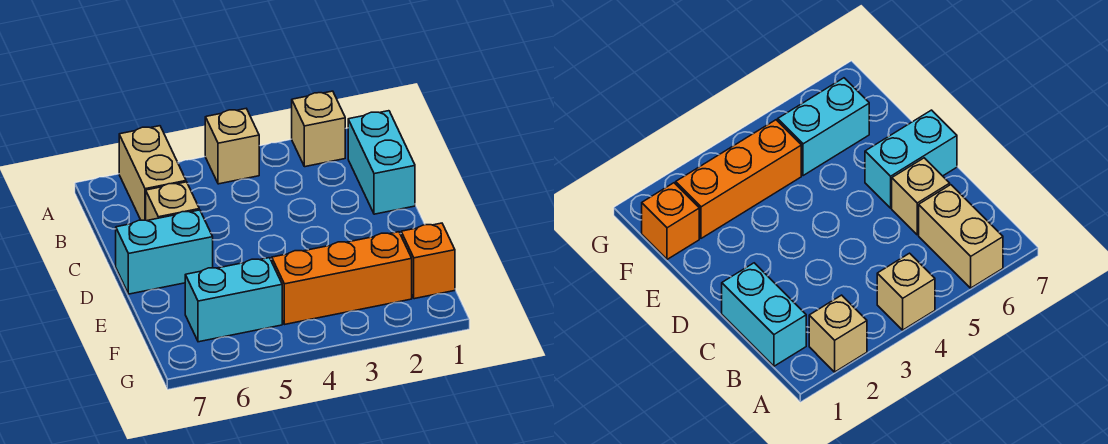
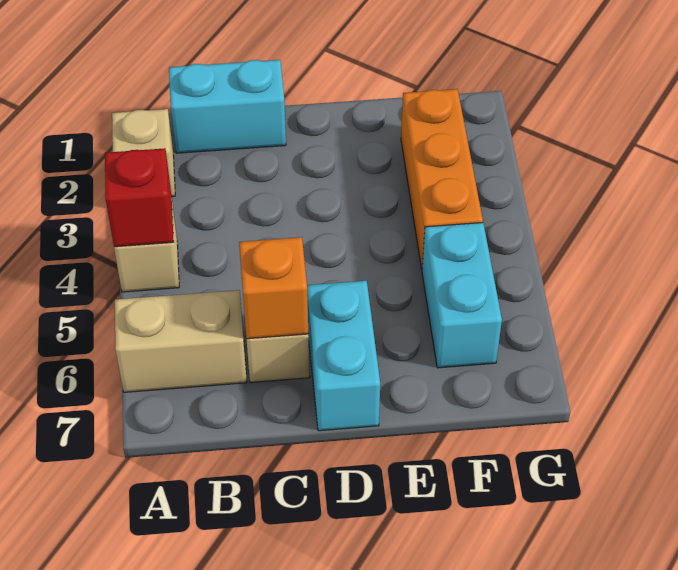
none -> red brick A4 level 2
orange brick F1 level 1 -> orange brick C6 level 2

